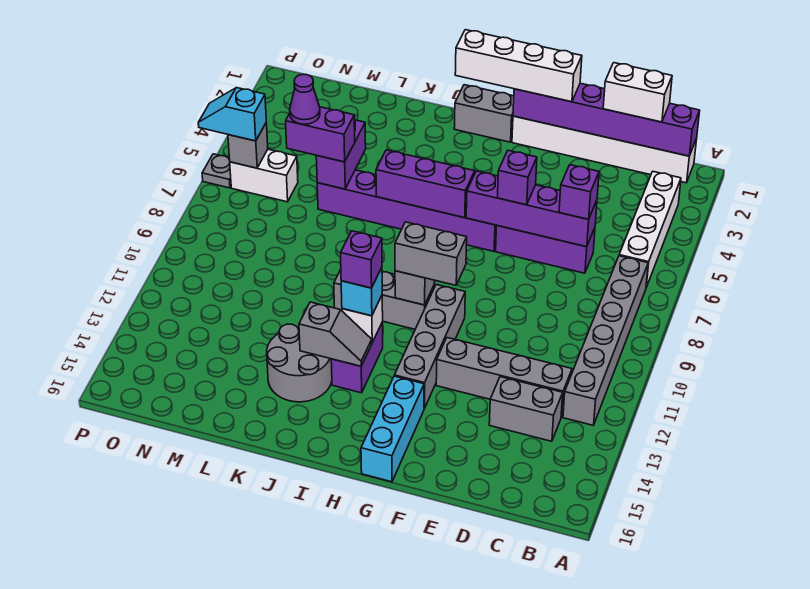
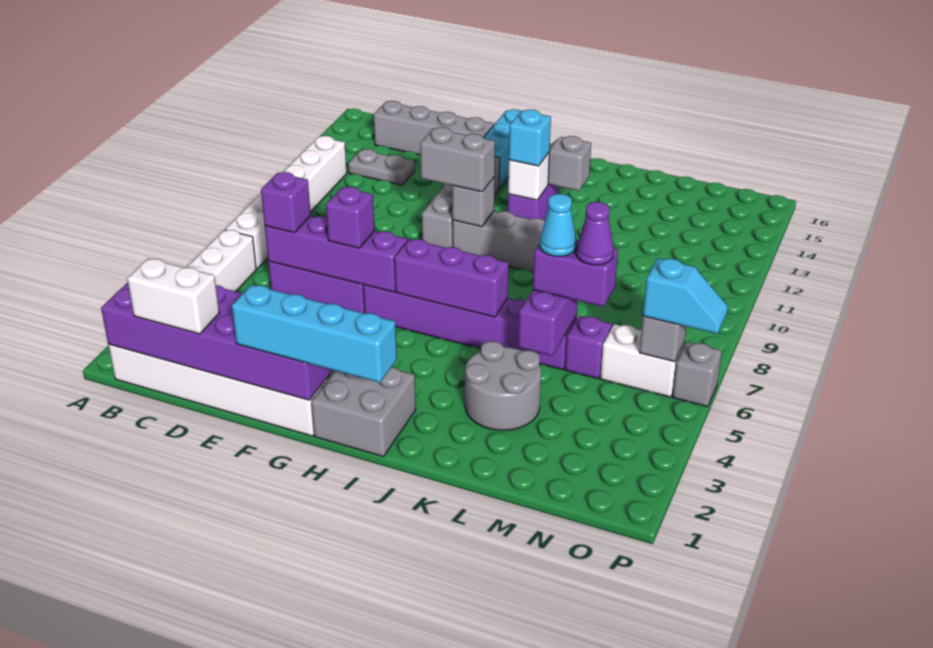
purple brick B1:G1 level 2 -> purple brick B1:G2 level 2
grey brick B7:B12 level 1 -> white brick B7:B12 level 1
grey brick C12:F12 level 1 -> grey brick C15:F15 level 1
grey brick C13:D13 level 1 -> grey plate C13:D13 level 1
white brick F1:I1 level 3 -> cyan brick F1:I1 level 3
grey brick H1:I1 level 1 -> grey brick H1:I2 level 1
purple brick I12 level 4 -> purple brick M6 level 1
grey round brick J13:K14 level 1 -> grey round brick K3:L4 level 1
none -> cyan cone L6 level 4
grey plate P6 level 1 -> grey brick P6 level 1

